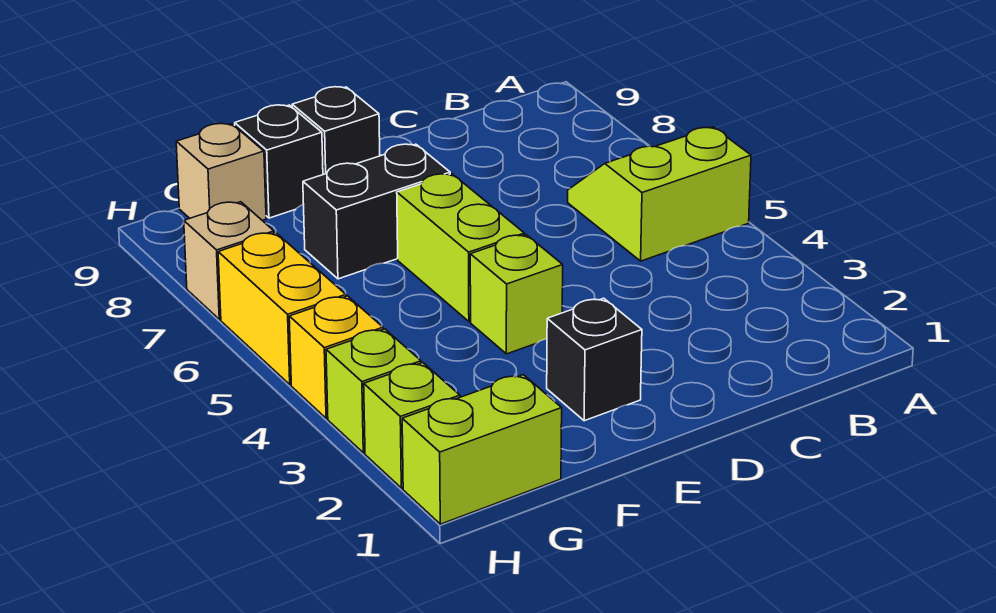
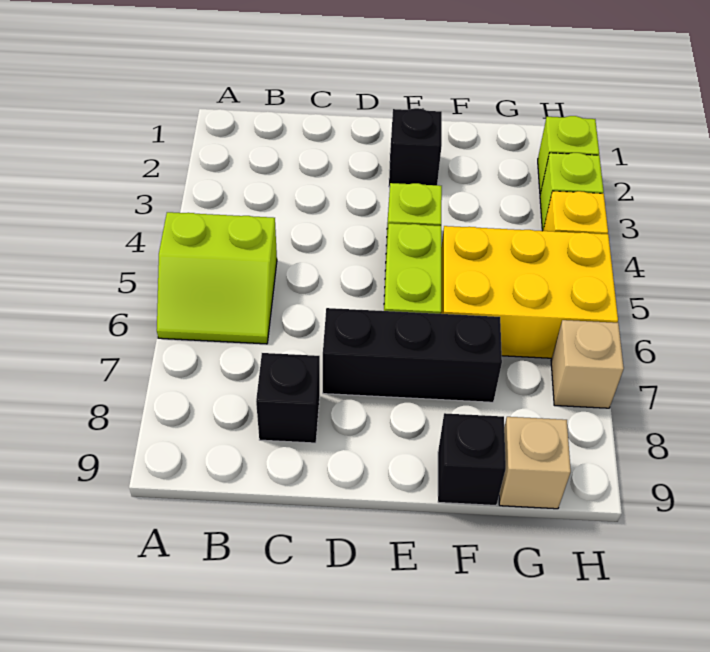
black brick E7:F7 level 1 -> black brick D7:F7 level 1
black brick E9 level 1 -> black brick C8 level 1
lime brick G1:H1 level 1 -> none
yellow brick H5:H6 level 1 -> yellow brick F5:H6 level 1

